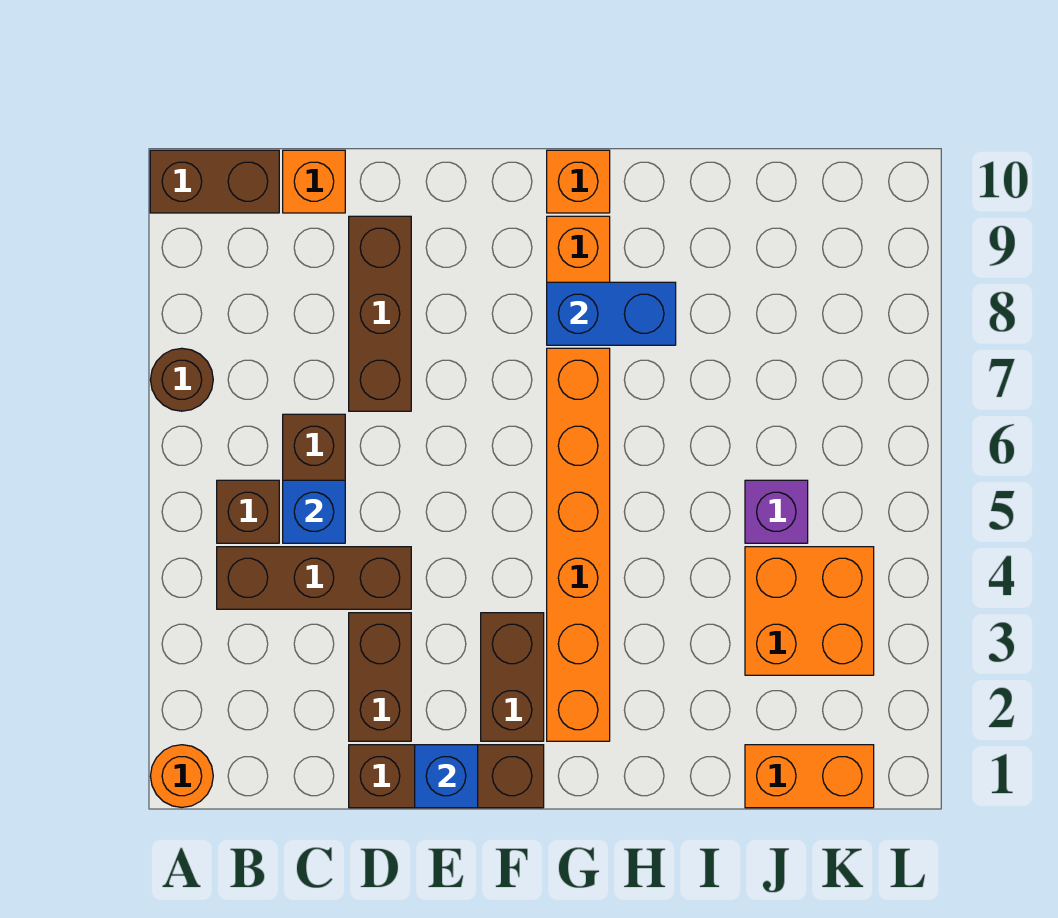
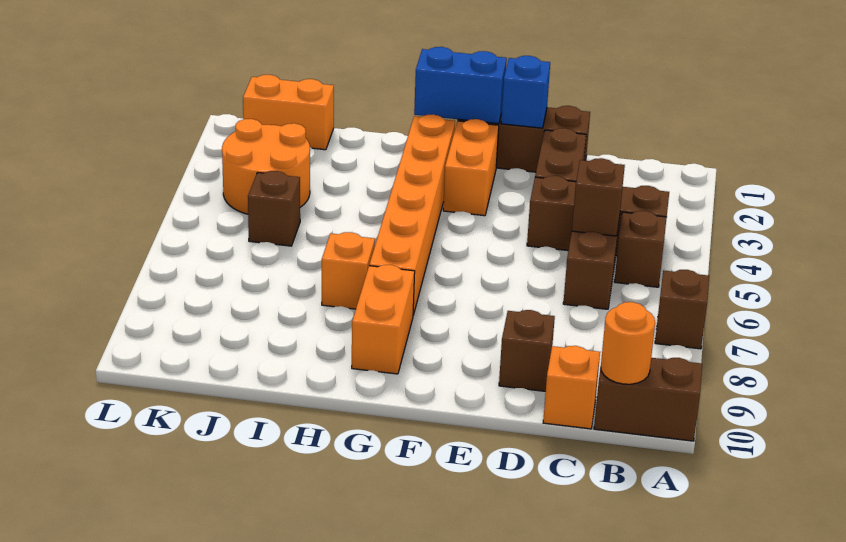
orange round brick A1 level 1 -> orange round brick B10 level 2
brown round brick A7 level 1 -> brown brick A7 level 1
blue brick C5 level 2 -> brown brick C5 level 2
brown brick D7:D9 level 1 -> brown brick D9 level 1
brown brick F2:F3 level 1 -> orange brick F2:F3 level 1
blue brick G8:H8 level 2 -> blue brick F1:G1 level 2
orange brick G10 level 1 -> orange brick H7 level 1
orange brick J3:K4 level 1 -> orange round brick J3:K4 level 1
purple brick J5 level 1 -> brown brick J5 level 1

